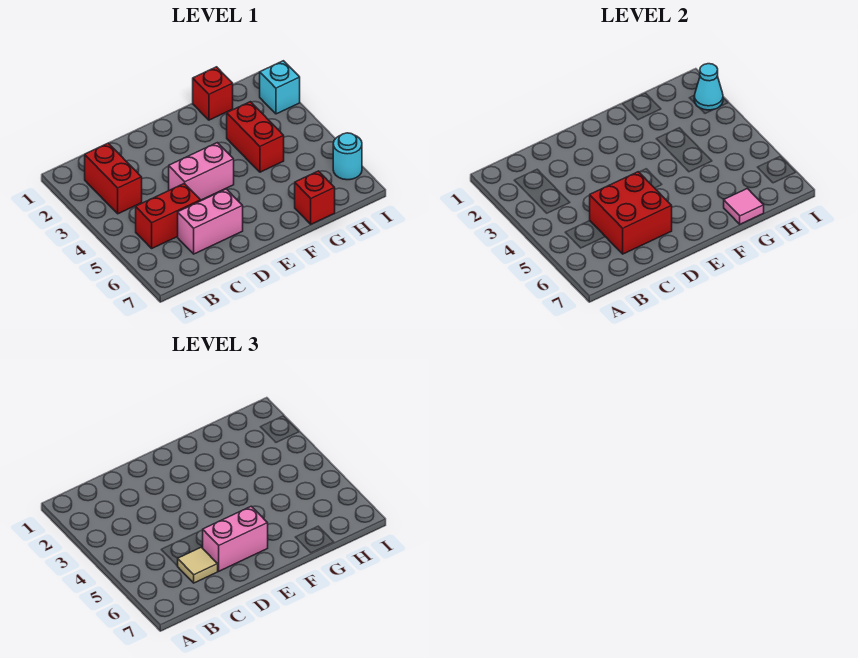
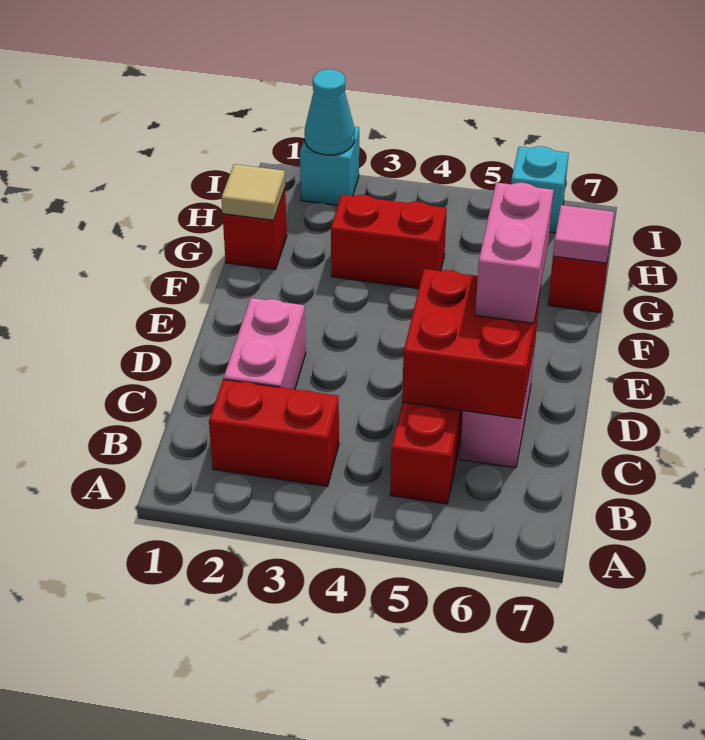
tan tile C6 level 3 -> tan tile G1 level 2
pink brick D4:E4 level 1 -> pink brick C2:D2 level 1
cyan round brick I6 level 1 -> cyan brick I6 level 1

